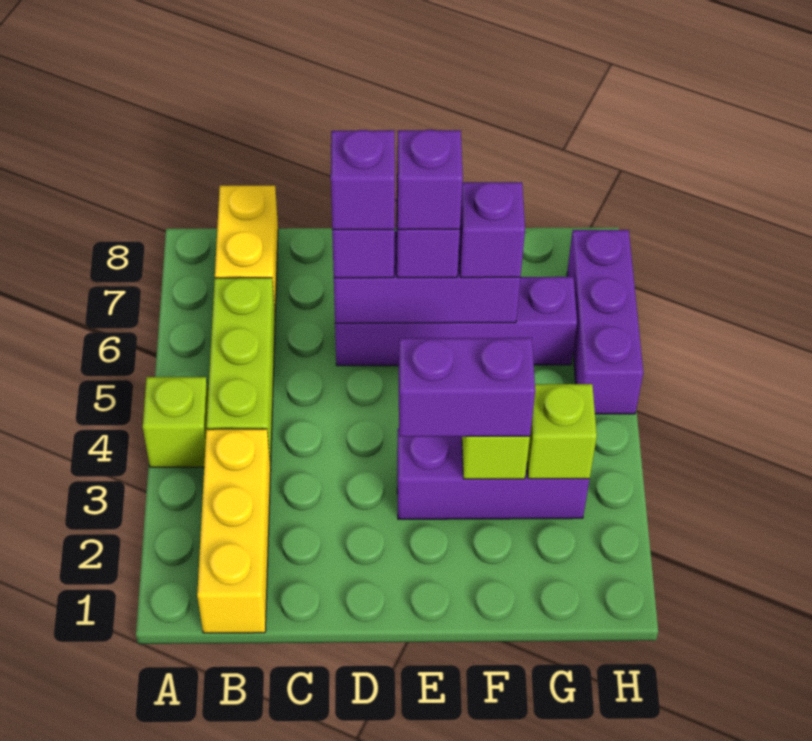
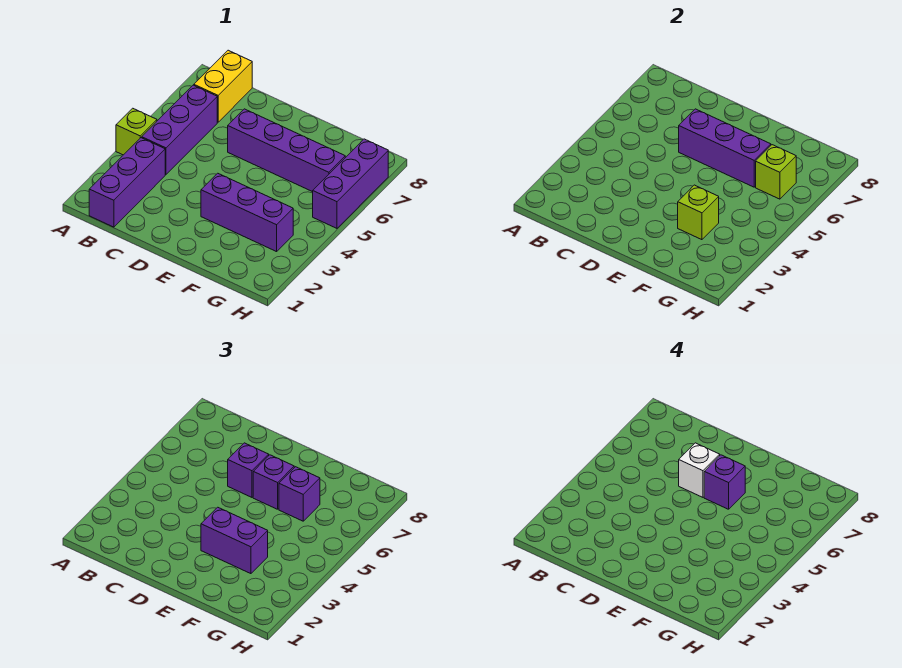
yellow brick B1:B3 level 1 -> purple brick B1:B3 level 1
lime brick B4:B6 level 1 -> purple brick B4:B6 level 1
purple brick D6 level 4 -> white brick D6 level 4
lime brick G3 level 2 -> lime brick G6 level 2

